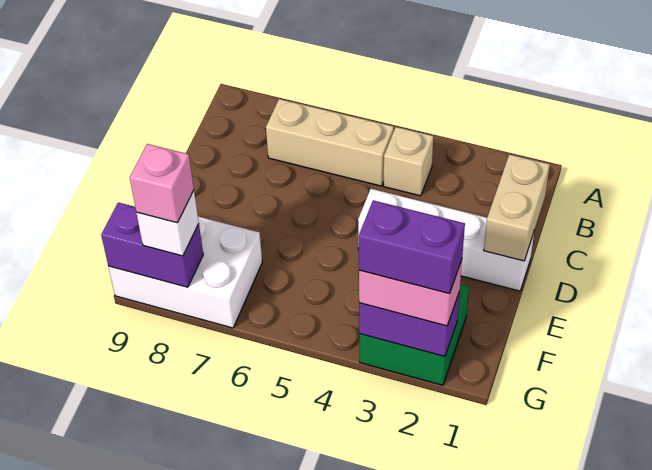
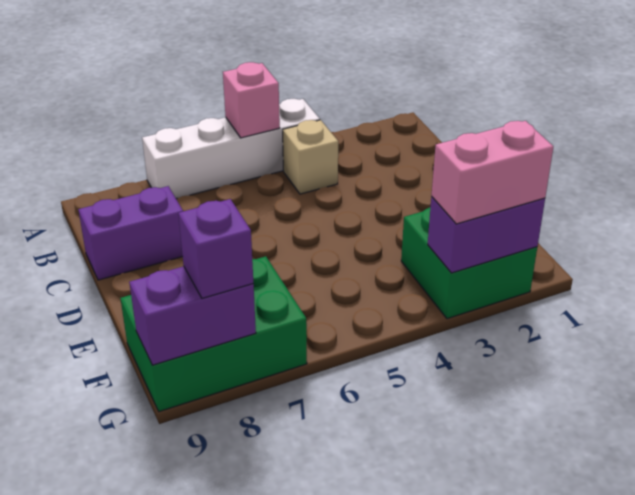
tan brick B5:B7 level 1 -> none
tan brick C1:D1 level 2 -> none
white brick D1:D4 level 1 -> white brick A4:A7 level 1
white brick F7:G9 level 1 -> green brick F7:G9 level 1
purple brick G2:G3 level 4 -> purple brick C8:C9 level 1
white brick G8 level 3 -> purple brick G8 level 3
pink brick G8 level 4 -> pink brick A5 level 2

